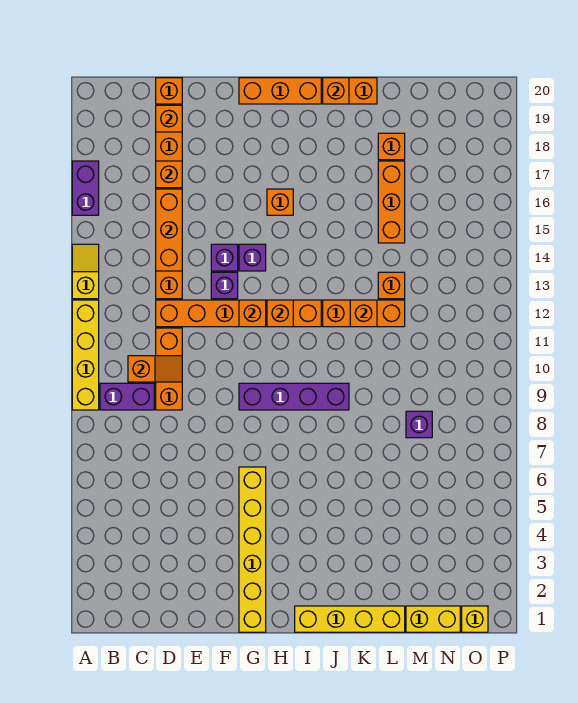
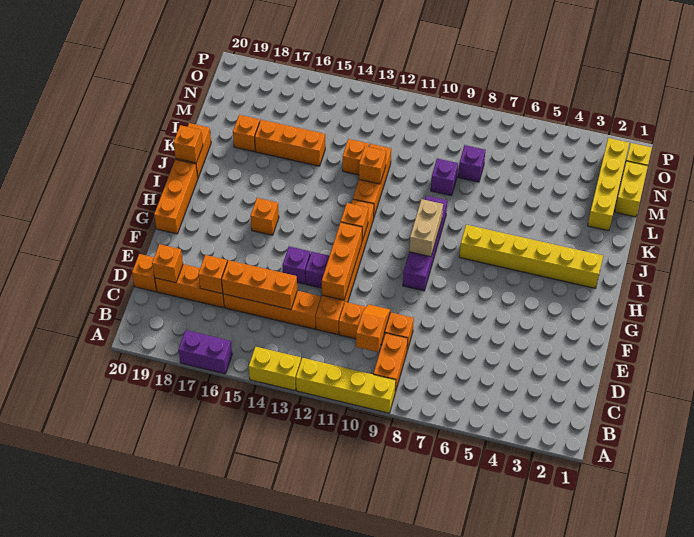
yellow slope A13:A14 level 1 top 13 -> yellow brick A13:A14 level 1
purple brick B9:C9 level 1 -> orange brick B9:C9 level 1
yellow brick G1:G6 level 1 -> yellow brick I2:I7 level 1
orange brick G12 level 2 -> orange brick E12:G12 level 2
purple brick G14 level 1 -> purple brick L9 level 1
none -> tan brick H9:I9 level 2
yellow brick I1:L1 level 1 -> yellow brick L2:O2 level 1

